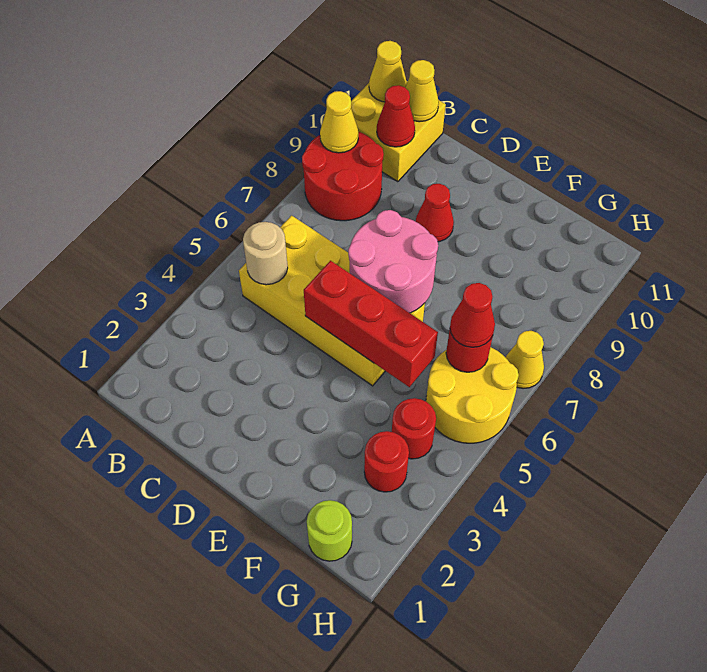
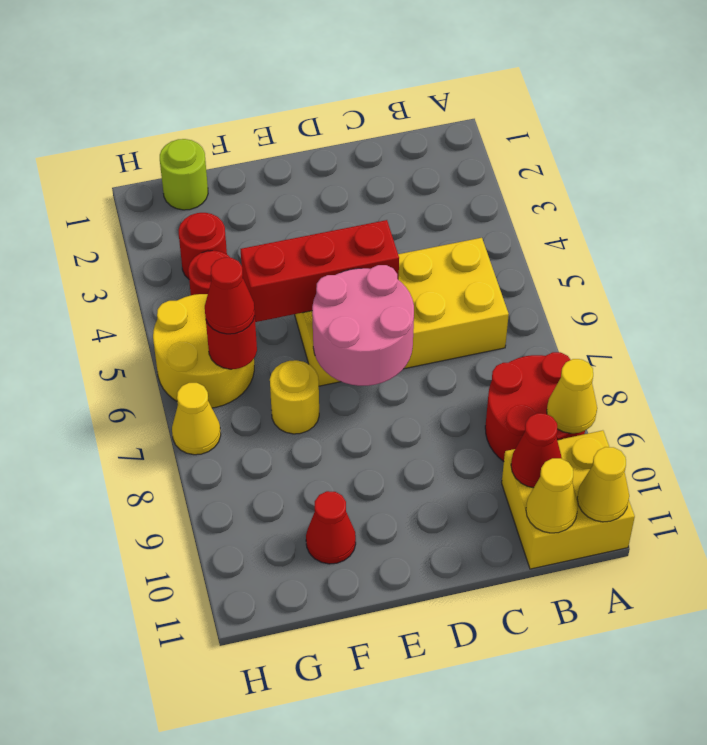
tan round brick B5 level 2 -> none
red cone D9 level 1 -> red cone F10 level 1
none -> yellow round brick F7 level 1

